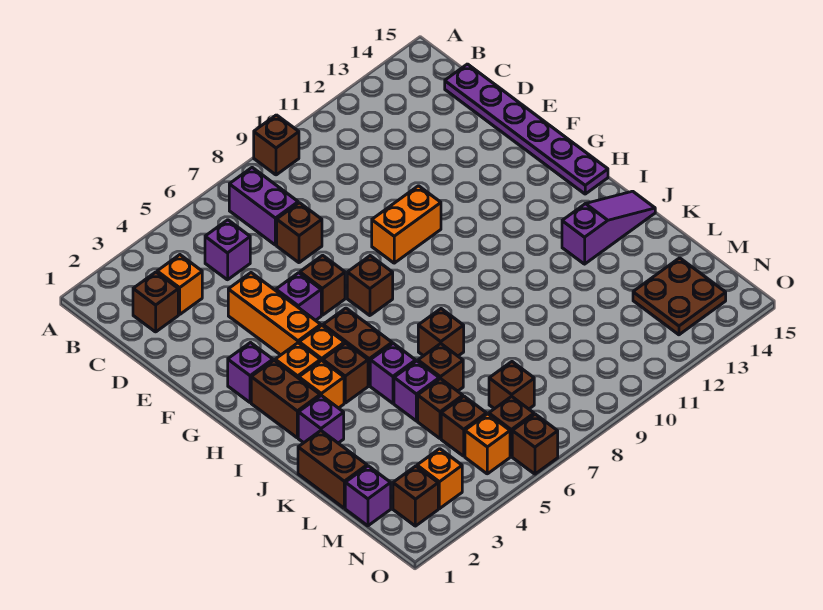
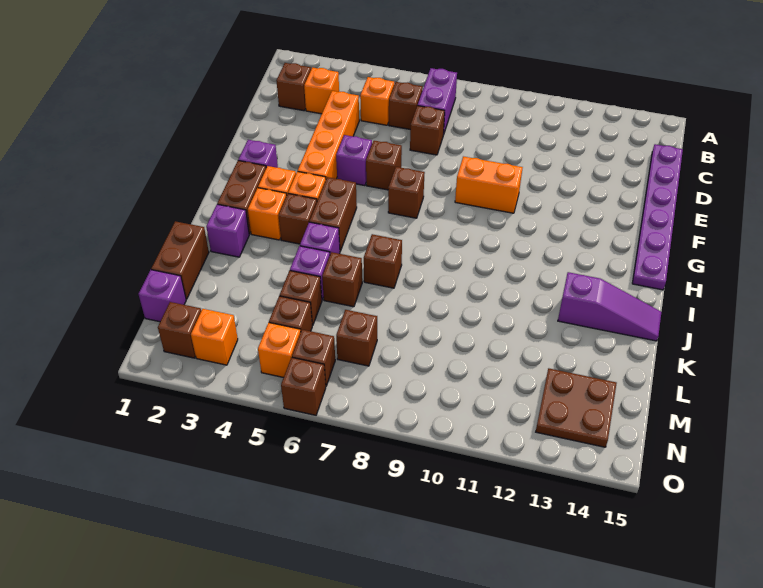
brown brick A9 level 1 -> brown brick C6 level 1
purple brick C5 level 1 -> orange brick C5 level 1
orange brick E4:G4 level 1 -> orange brick D4:G4 level 1

